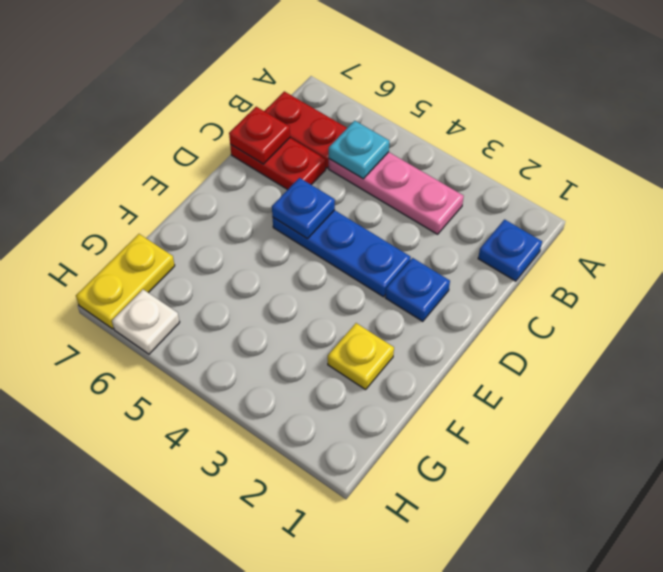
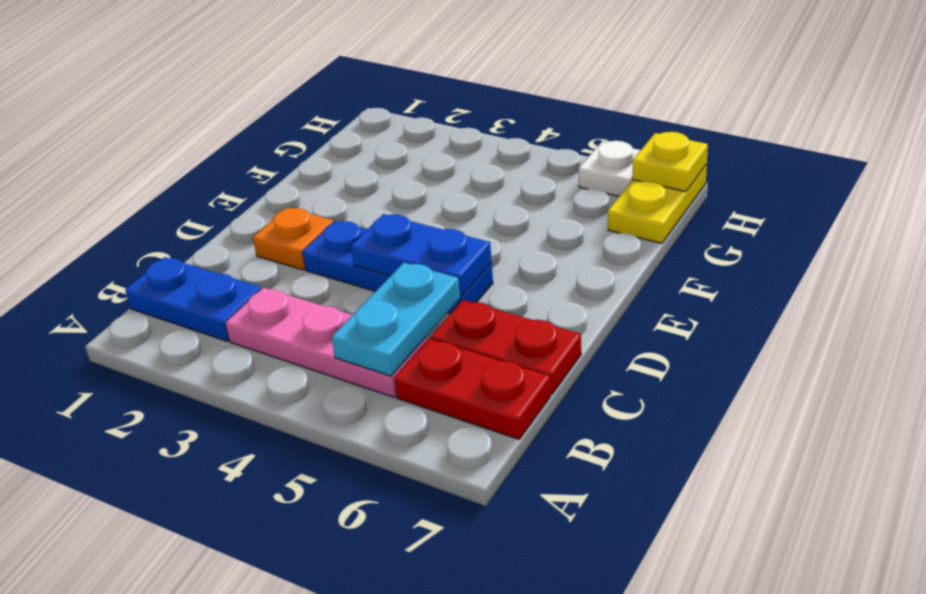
blue plate B1 level 1 -> blue plate B1:B2 level 1
cyan plate B5 level 2 -> cyan plate B5:C5 level 2
red plate C7 level 2 -> none
blue plate D2 level 1 -> orange plate D2 level 1
blue plate D5 level 2 -> blue plate D4:D5 level 2
yellow plate F2 level 1 -> yellow plate H7 level 2

